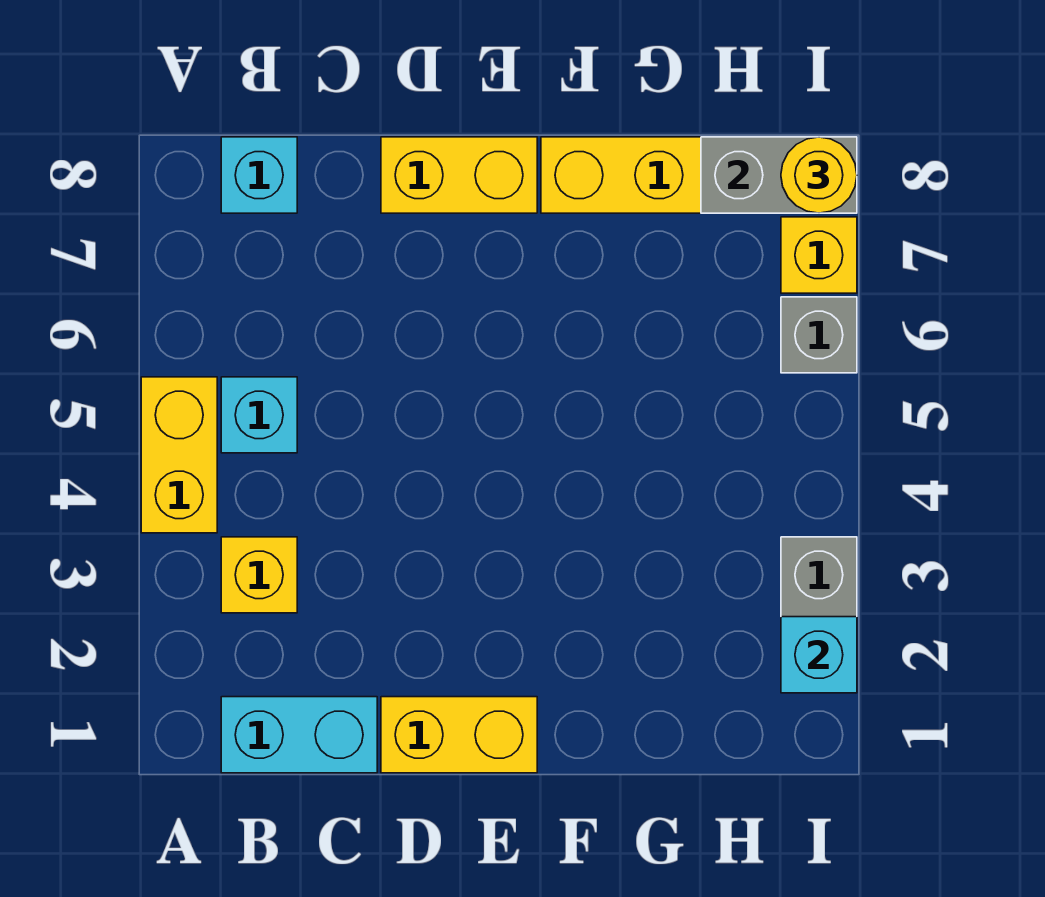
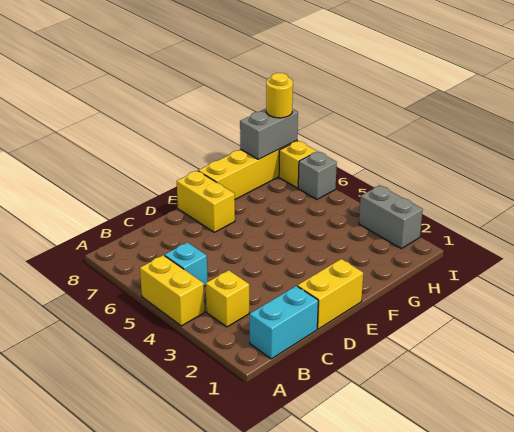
cyan brick B8 level 1 -> none
yellow brick D8:E8 level 1 -> yellow brick E7:E8 level 1
cyan brick I2 level 2 -> none

